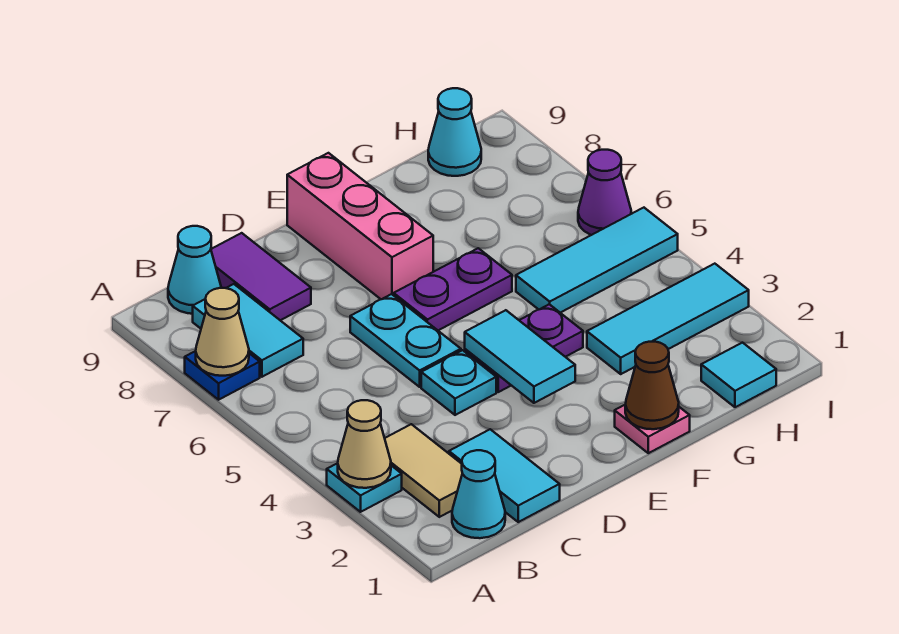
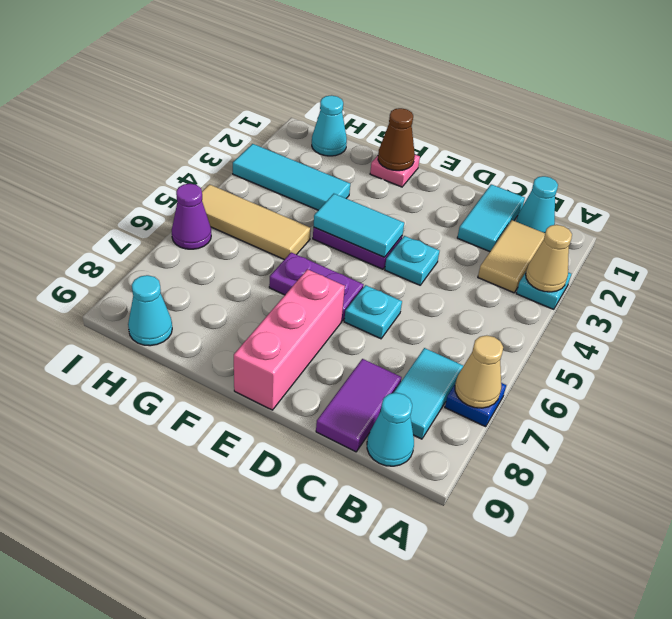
cyan plate D5:D6 level 1 -> cyan plate D6 level 1
cyan tile E3:E4 level 2 -> cyan tile E4:F4 level 2
cyan tile G5:I5 level 1 -> tan tile G5:I5 level 1
cyan tile H1 level 1 -> cyan cone H1 level 1

